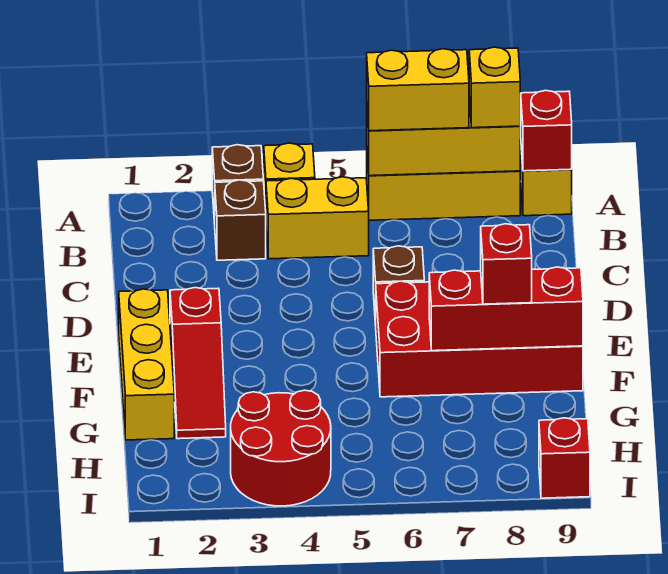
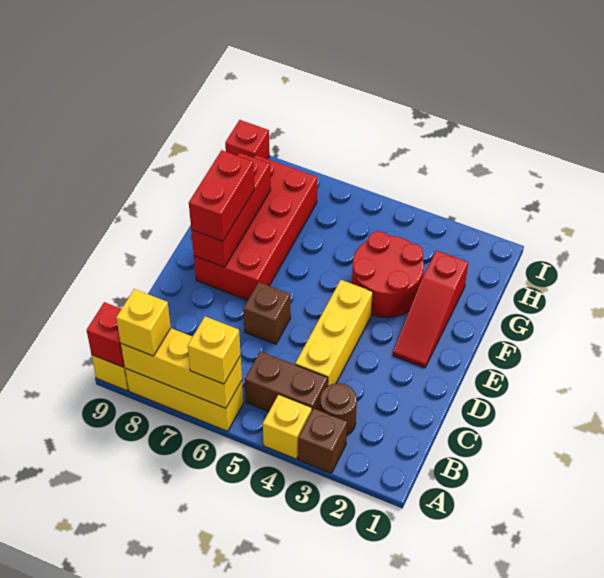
yellow brick A6:A7 level 3 -> yellow brick A6 level 3
brown brick B3 level 1 -> brown round brick B3 level 1
yellow brick B4:B5 level 1 -> brown brick B4:B5 level 1
yellow brick E1:G1 level 1 -> yellow brick C4:E4 level 1
red slope E2:G2 level 1 top E -> red slope E2:G2 level 1 top G
red brick E6:F9 level 1 -> red brick E7:H8 level 1
red brick F7:F9 level 2 -> red brick E8:G8 level 2
red brick F8 level 3 -> red brick E8:F8 level 3
red round brick H3:I4 level 1 -> red round brick F3:G4 level 1

